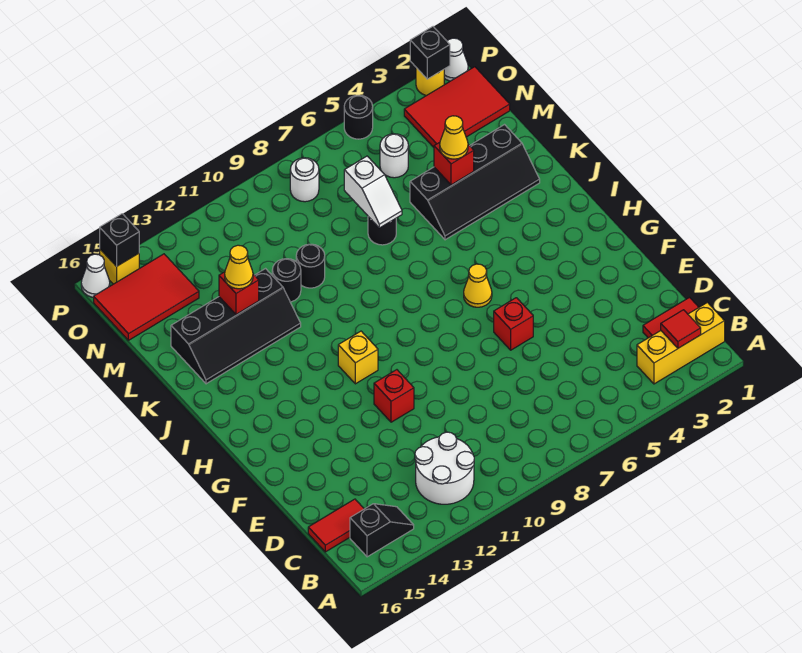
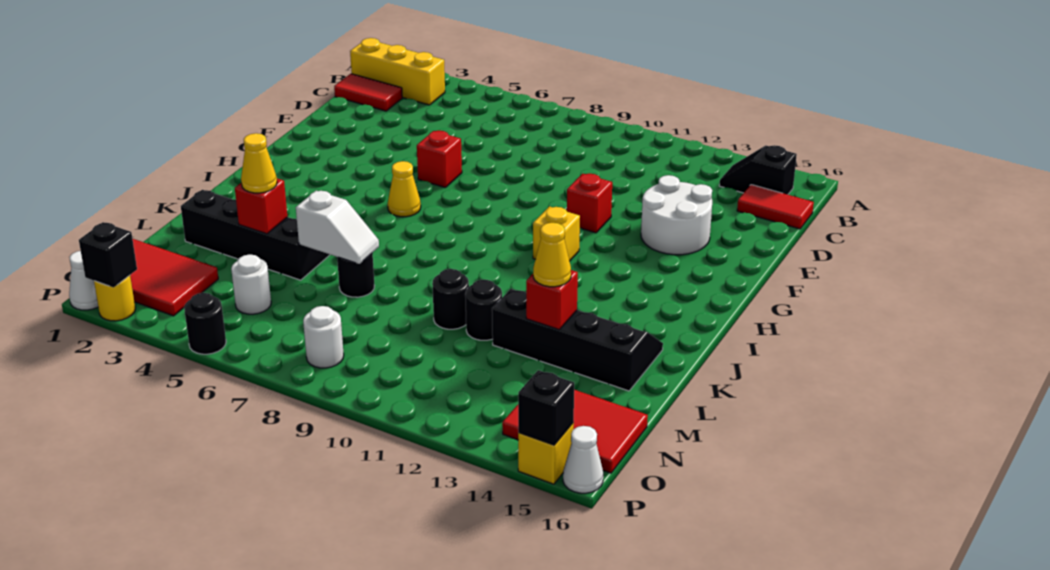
red tile B2 level 2 -> none
white round brick B11:C12 level 1 -> white round brick E13:F14 level 1
white slope L7:M7 level 2 top M -> white slope L6:L7 level 2 top 6

